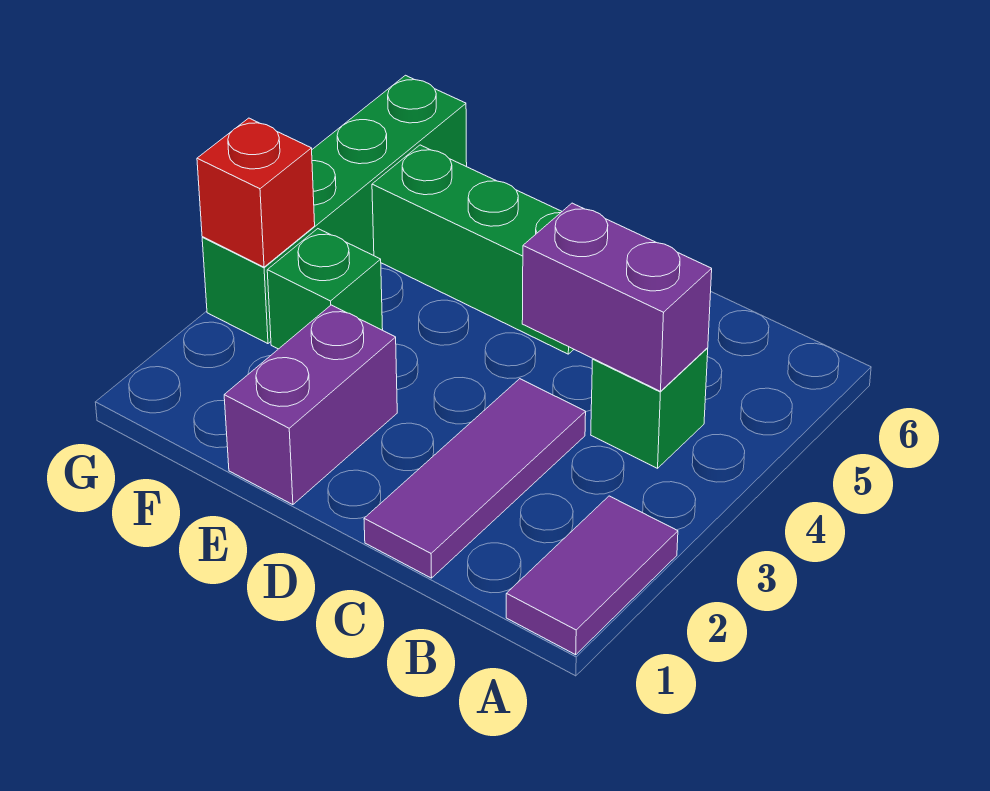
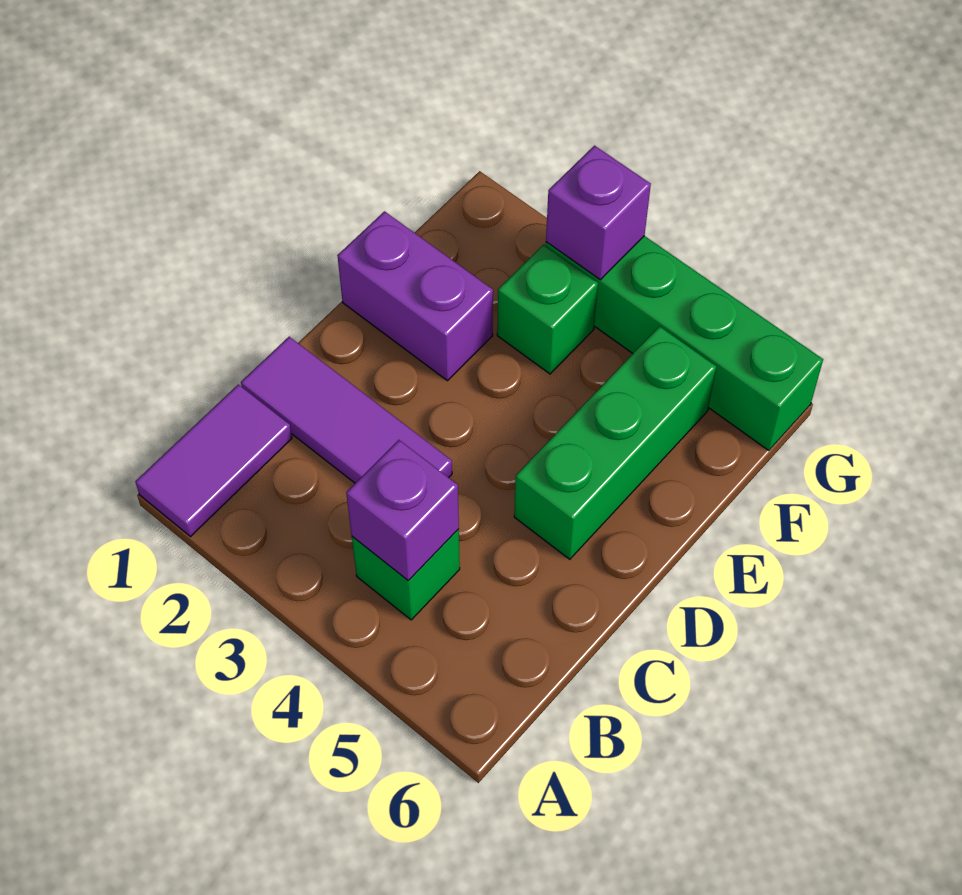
purple tile A1:A2 level 1 -> purple tile A1:B1 level 1
purple brick B4:C4 level 2 -> purple brick B4 level 2
red brick G3 level 2 -> purple brick G3 level 2

